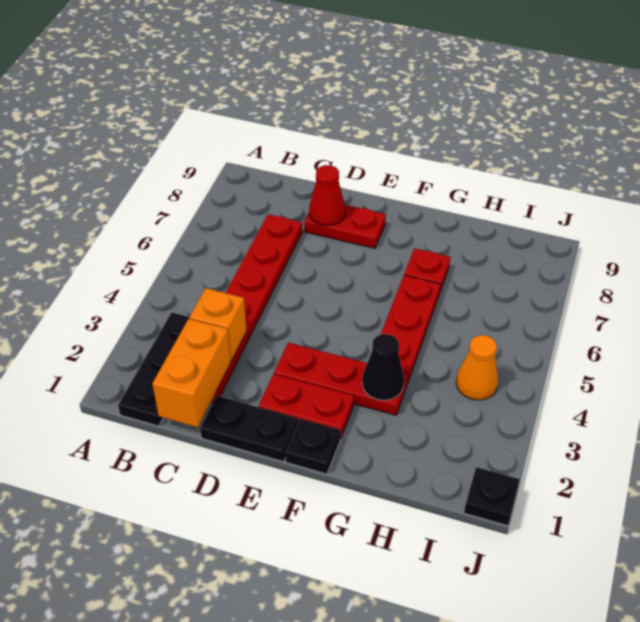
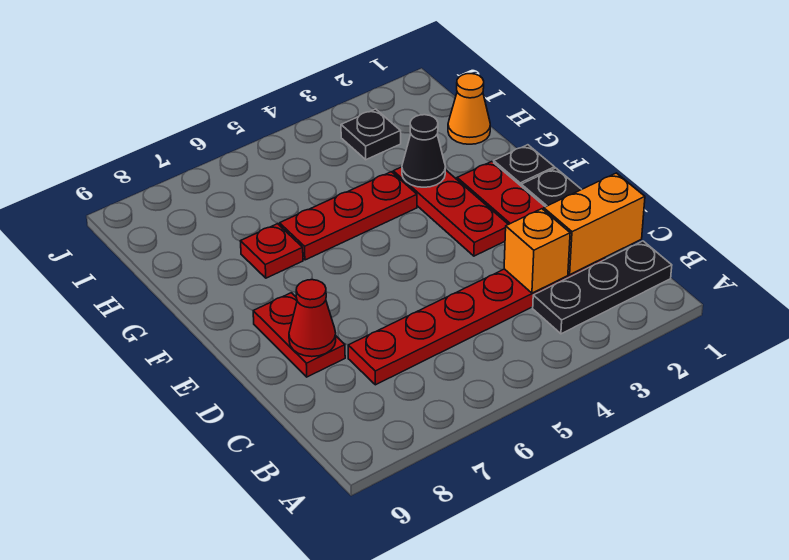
orange cone I4 level 1 -> orange cone H1 level 1
black plate J1 level 1 -> black plate I3 level 1

